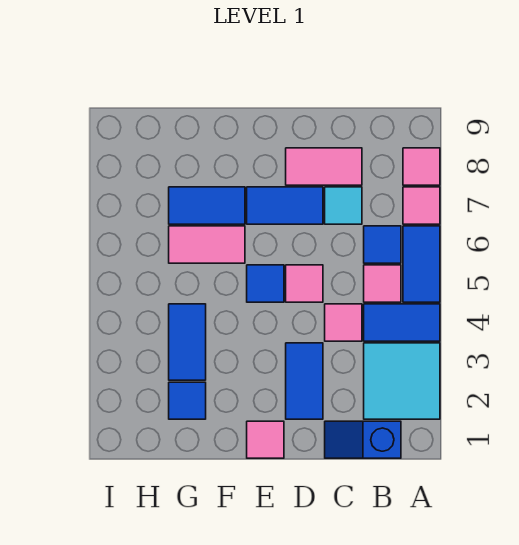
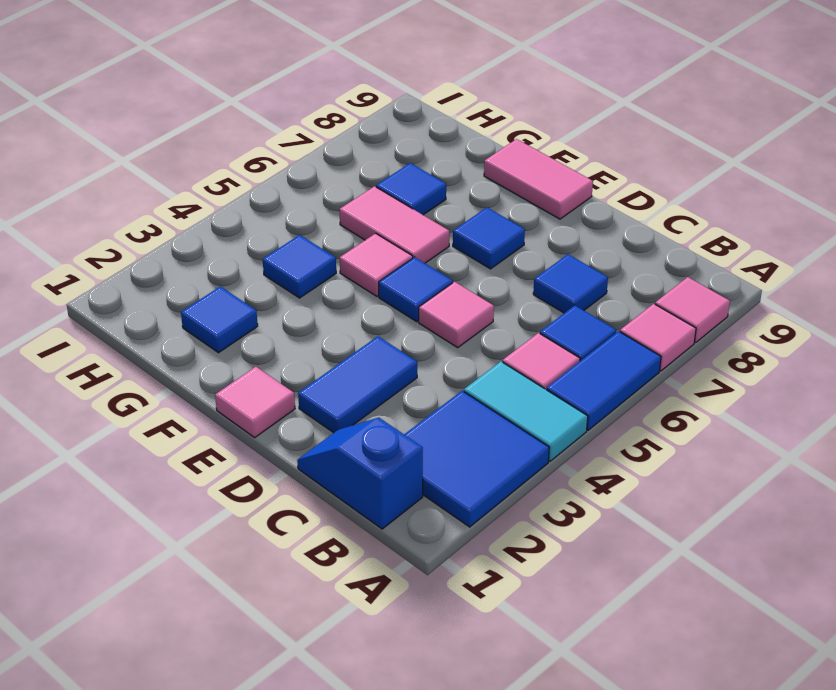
cyan tile A2:B3 level 1 -> blue tile A2:B3 level 1
blue tile A4:B4 level 1 -> cyan tile A4:B4 level 1
pink tile C4 level 1 -> pink tile F5 level 1
cyan tile C7 level 1 -> blue tile C7 level 1
pink tile C8:D8 level 1 -> pink tile E9:F9 level 1
blue tile D7:E7 level 1 -> blue tile E7 level 1
blue tile F7:G7 level 1 -> blue tile G7 level 1
blue tile G3:G4 level 1 -> blue tile G4 level 1

